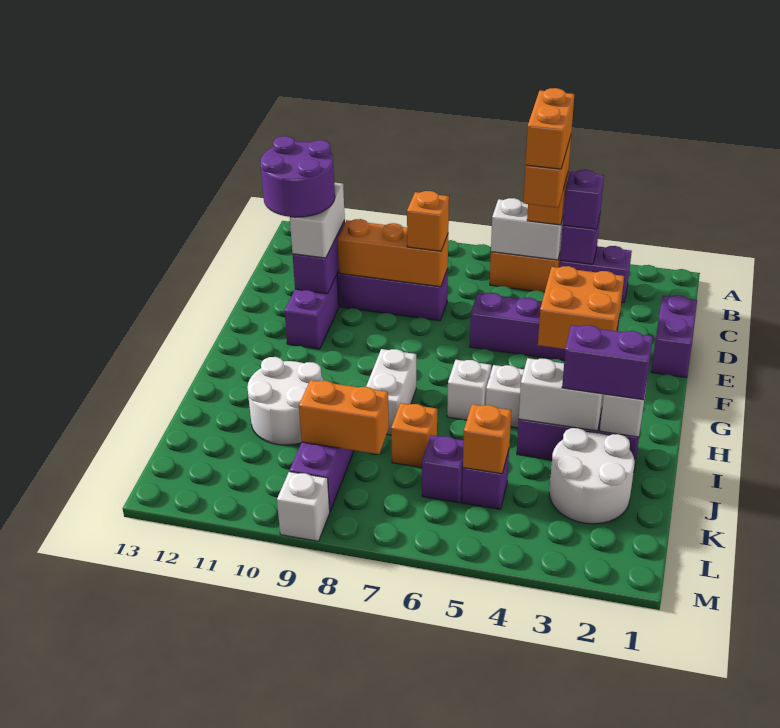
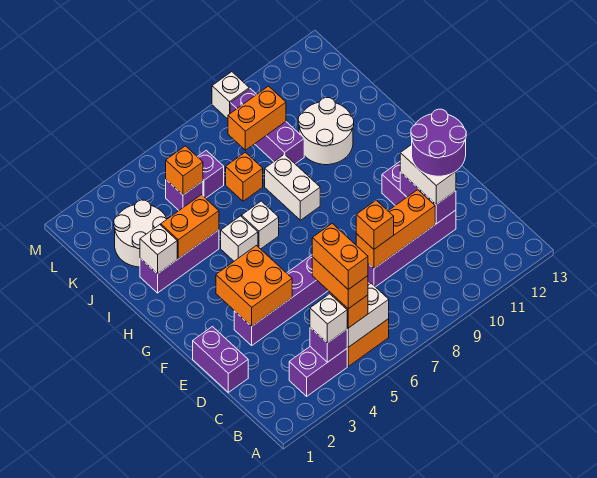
purple brick B4 level 3 -> white brick B4 level 3
purple brick I2:I3 level 3 -> none
white brick I3:I4 level 2 -> orange brick I3:I4 level 2

